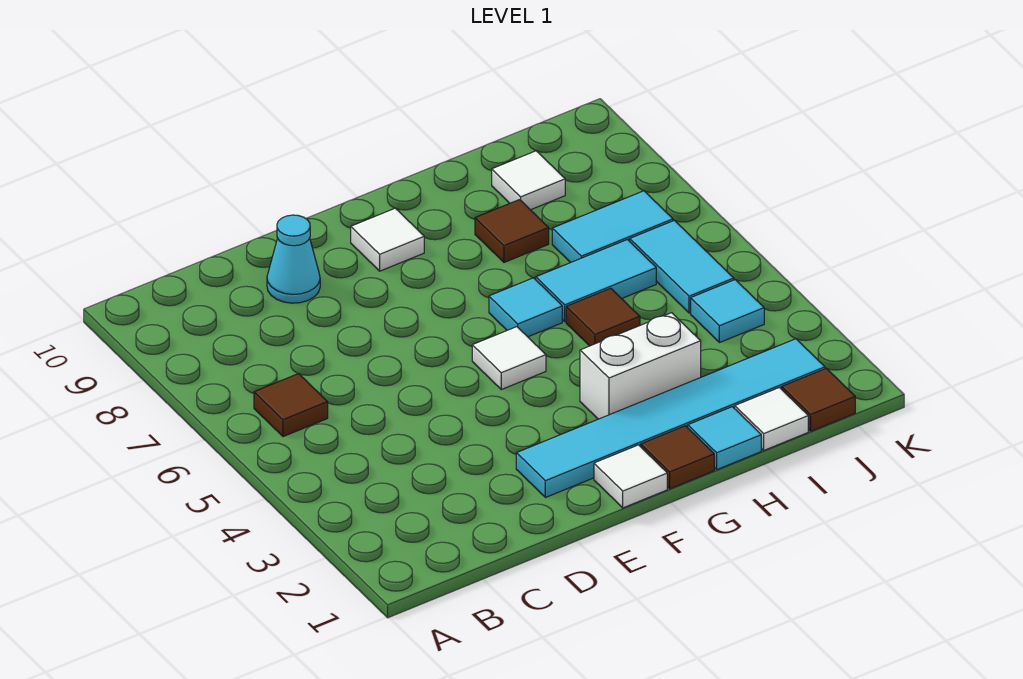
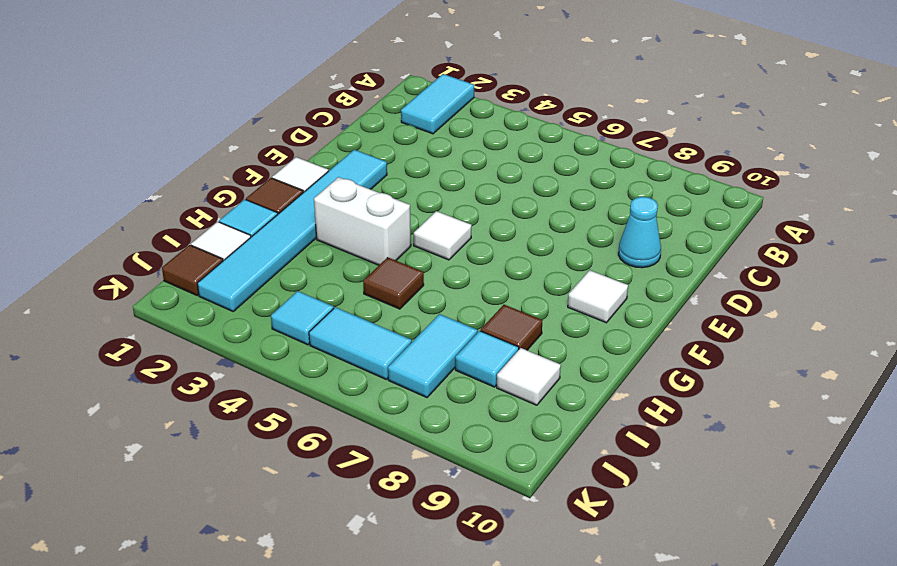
brown tile B6 level 1 -> none
white brick G3:H3 level 1 -> white brick G3:G4 level 1
cyan tile G6 level 1 -> cyan tile I8 level 1
cyan tile H6:I6 level 1 -> cyan tile A2:B2 level 1

